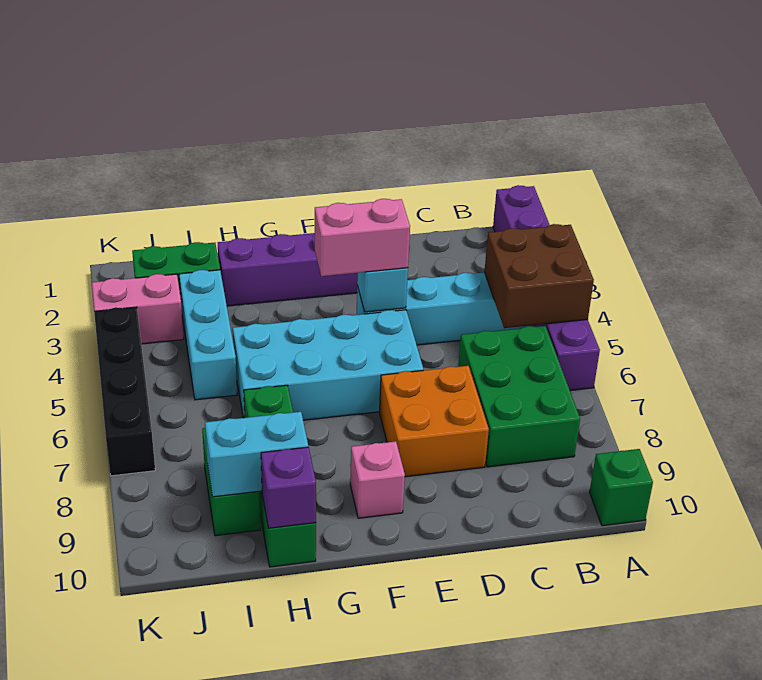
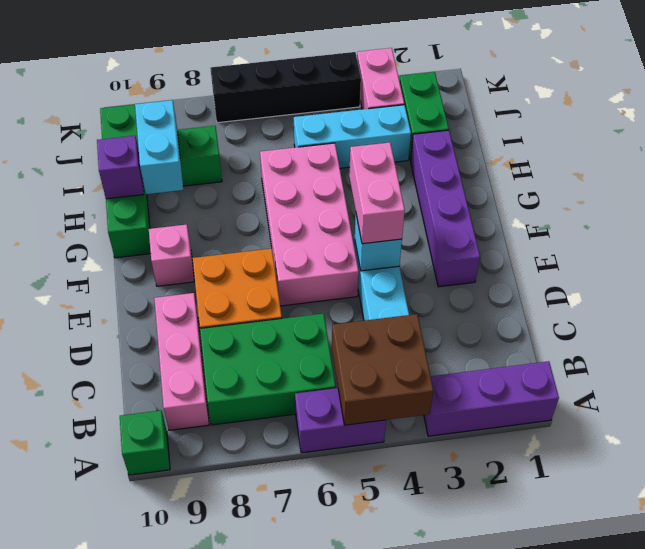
none -> pink brick B9:D9 level 1
cyan brick E5:H6 level 1 -> pink brick E5:H6 level 1
green brick H7:H10 level 1 -> green brick G10:J10 level 1

